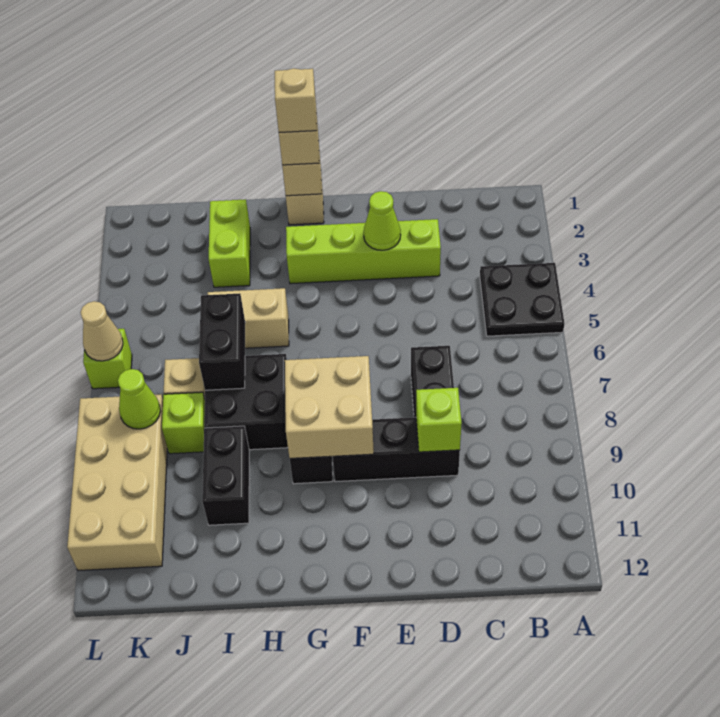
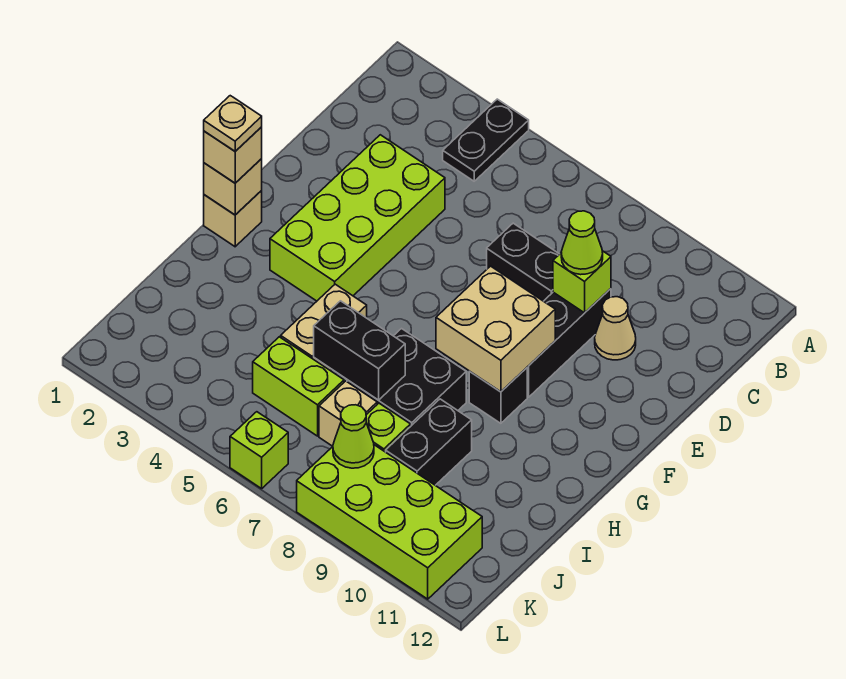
black plate A4:B5 level 1 -> black plate A4:B4 level 1
lime brick D3:G3 level 1 -> lime brick D3:G4 level 1
lime cone E3 level 2 -> lime cone D9 level 3
tan brick G1 level 4 -> tan plate G1 level 4
lime brick I2:I3 level 1 -> lime brick J5:J6 level 1
black brick I9:I10 level 1 -> black brick I9:J9 level 1
tan brick K8:L11 level 1 -> lime brick K8:L11 level 1
tan cone L6 level 2 -> tan cone D10 level 1

